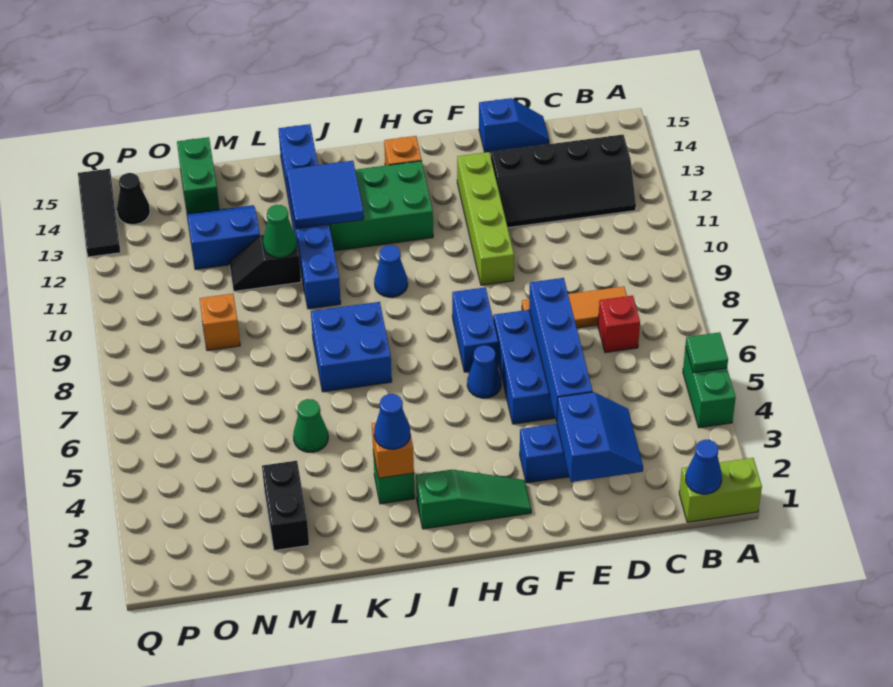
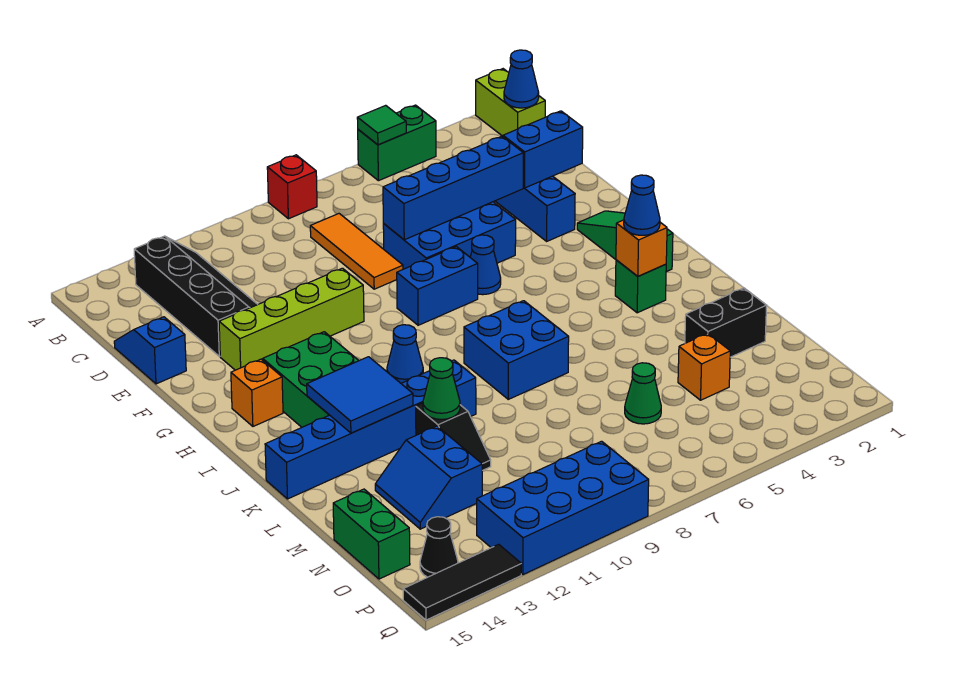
red brick C7 level 1 -> red brick A8 level 1
green cone L5 level 1 -> green cone N6 level 1
orange brick N9 level 1 -> orange brick N4 level 1
green brick N14:N15 level 1 -> green brick N15:O15 level 1
none -> blue brick P9:Q12 level 1

